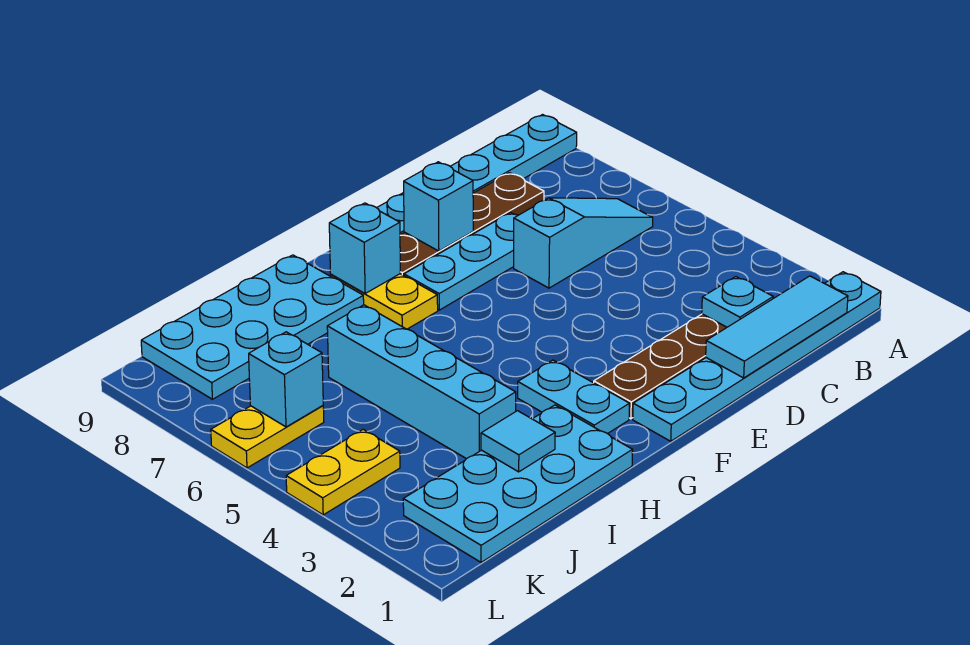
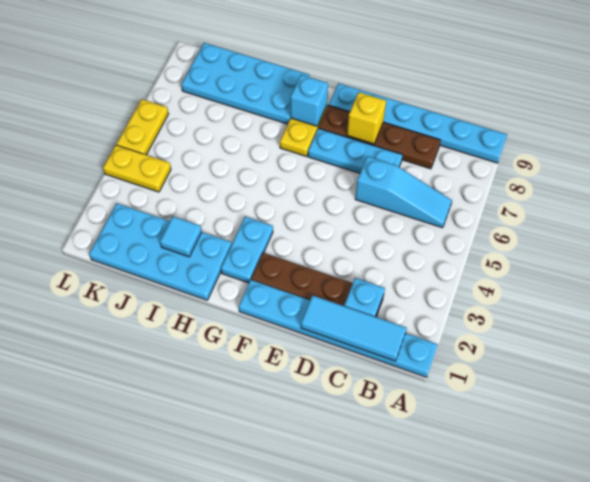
cyan brick E8 level 2 -> yellow brick E8 level 2
cyan brick I3:I6 level 1 -> none
yellow plate K6:L6 level 1 -> yellow plate L5:L6 level 1
cyan brick K6 level 2 -> none

